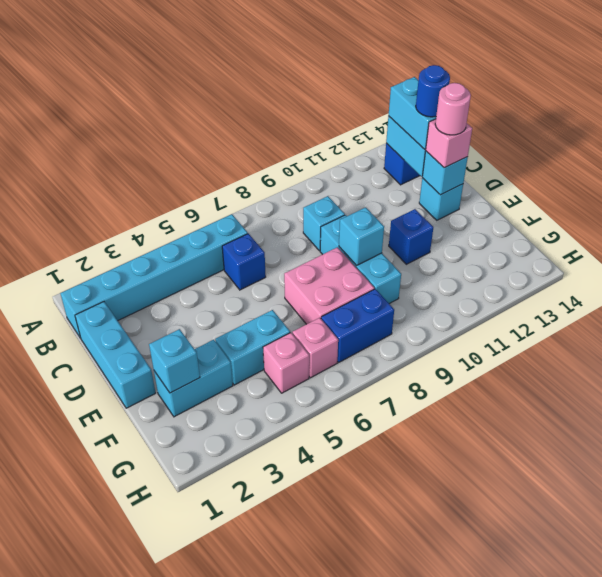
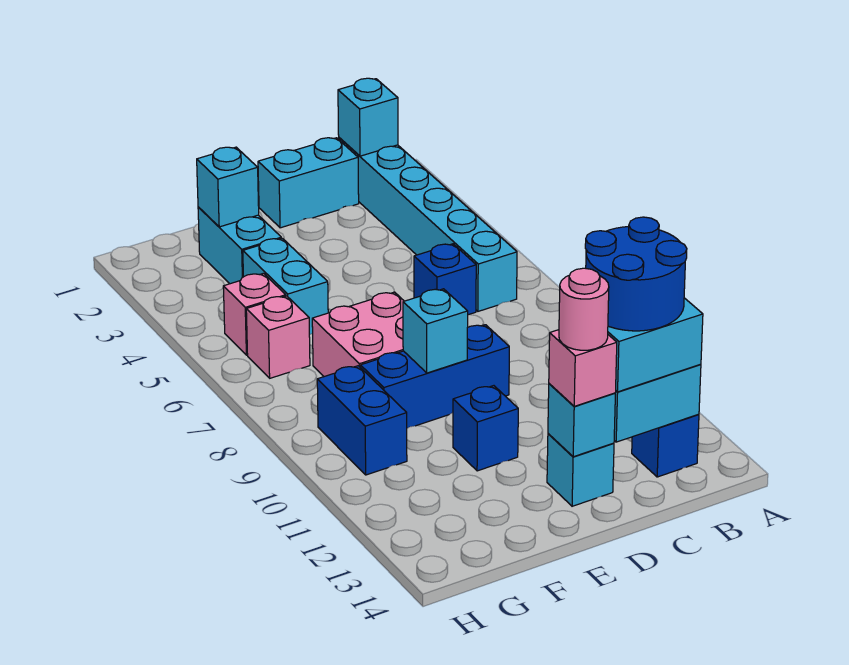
cyan brick C1:E1 level 1 -> cyan brick C1:D1 level 1
cyan brick C9 level 1 -> cyan brick B1 level 2
blue round brick C13 level 4 -> blue round brick B12:C13 level 4
cyan brick D9:F9 level 1 -> blue brick D9:F9 level 1
blue brick G7:G8 level 1 -> blue brick G9:G10 level 1

